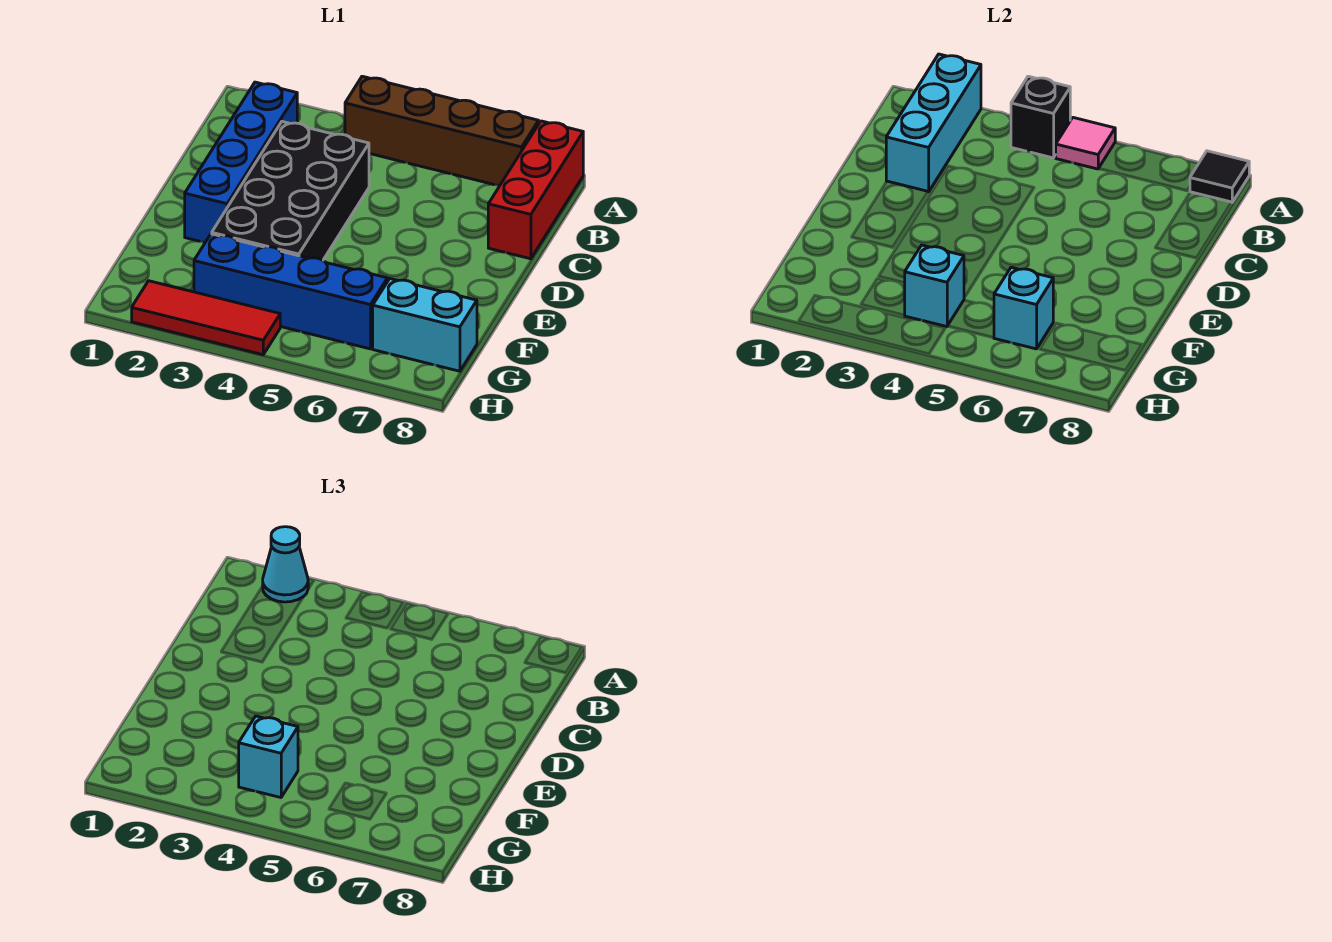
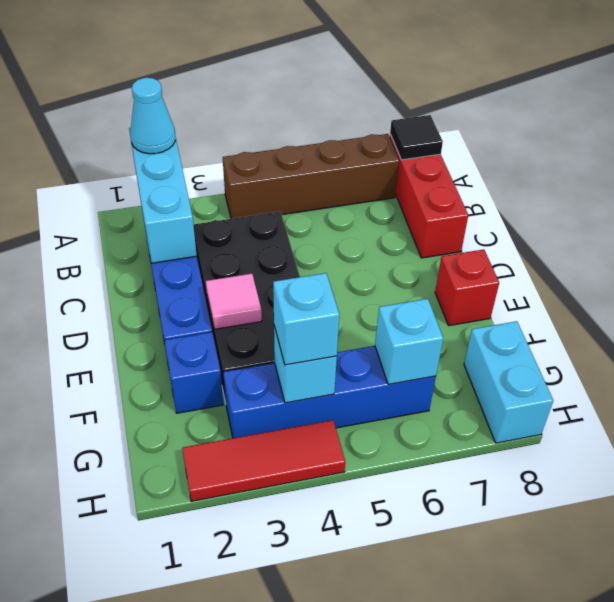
black brick A4 level 2 -> none
pink tile A5 level 2 -> pink tile E3 level 2
none -> red brick E8 level 1
none -> blue brick F2 level 1
cyan brick G7:G8 level 1 -> cyan brick G8:H8 level 1

